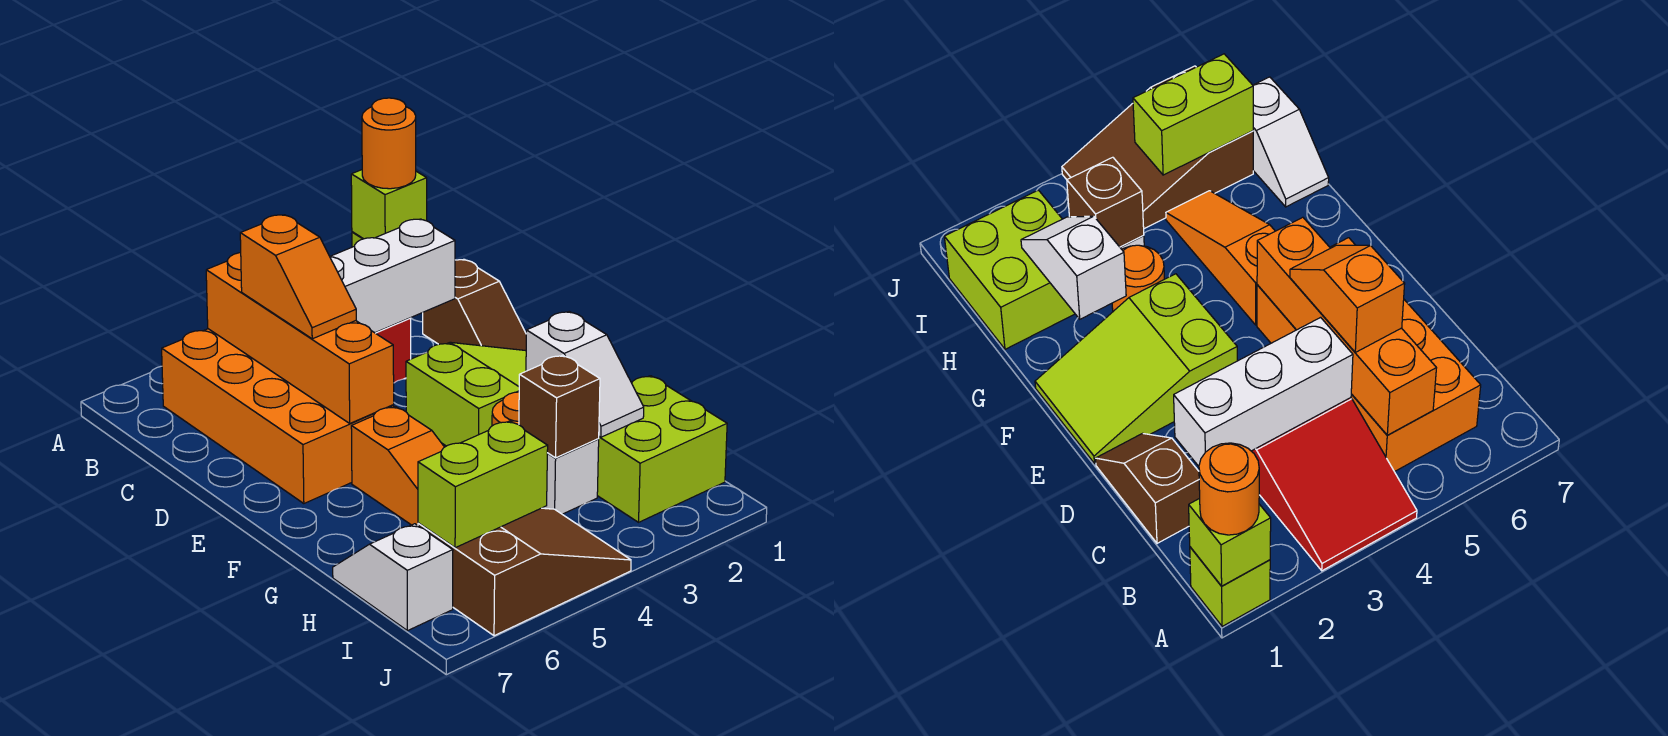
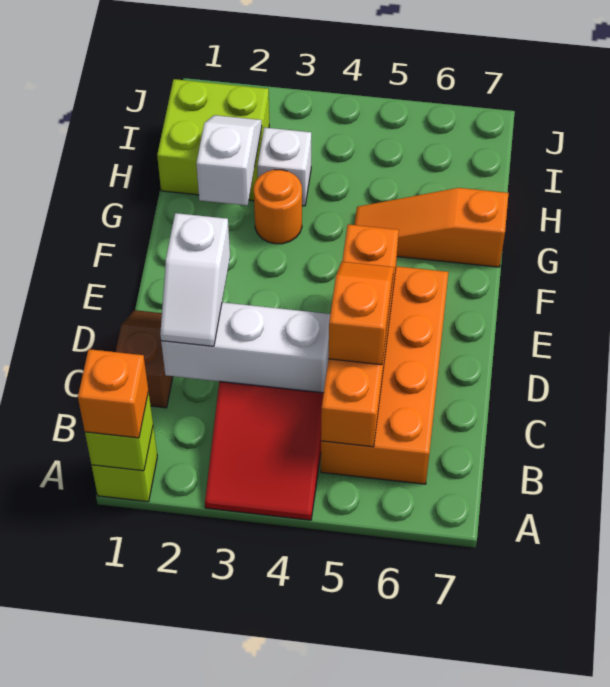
orange round brick A1 level 3 -> orange brick A1 level 3
lime slope E1:F3 level 1 top 3 -> none
orange slope F5:H5 level 1 top F -> orange slope G5:G7 level 1 top 7
brown brick H3 level 2 -> none
white slope H7:I7 level 1 top I -> white slope C2:D2 level 3 top D
brown slope I4:J6 level 1 top 6 -> none
lime brick I5:I6 level 2 -> none

